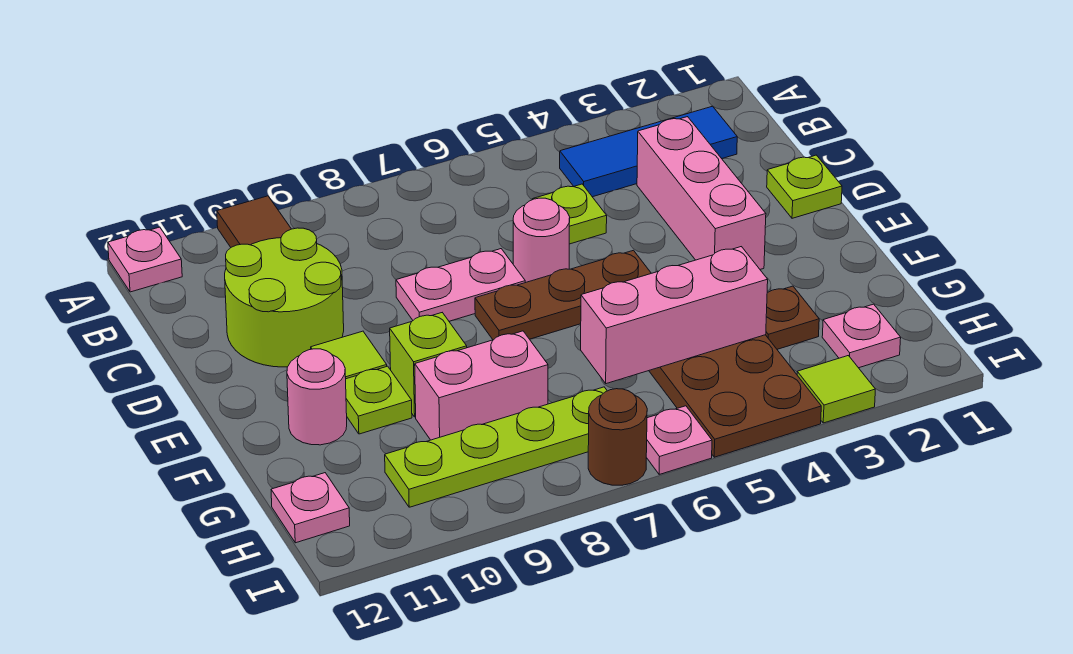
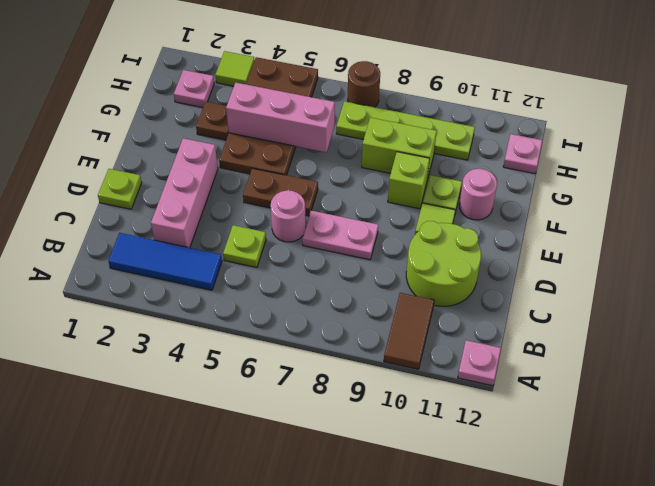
brown plate E5:E7 level 1 -> brown plate E5:E6 level 1
pink brick G8:G9 level 1 -> lime brick G8:G9 level 1
pink plate I6 level 1 -> none

